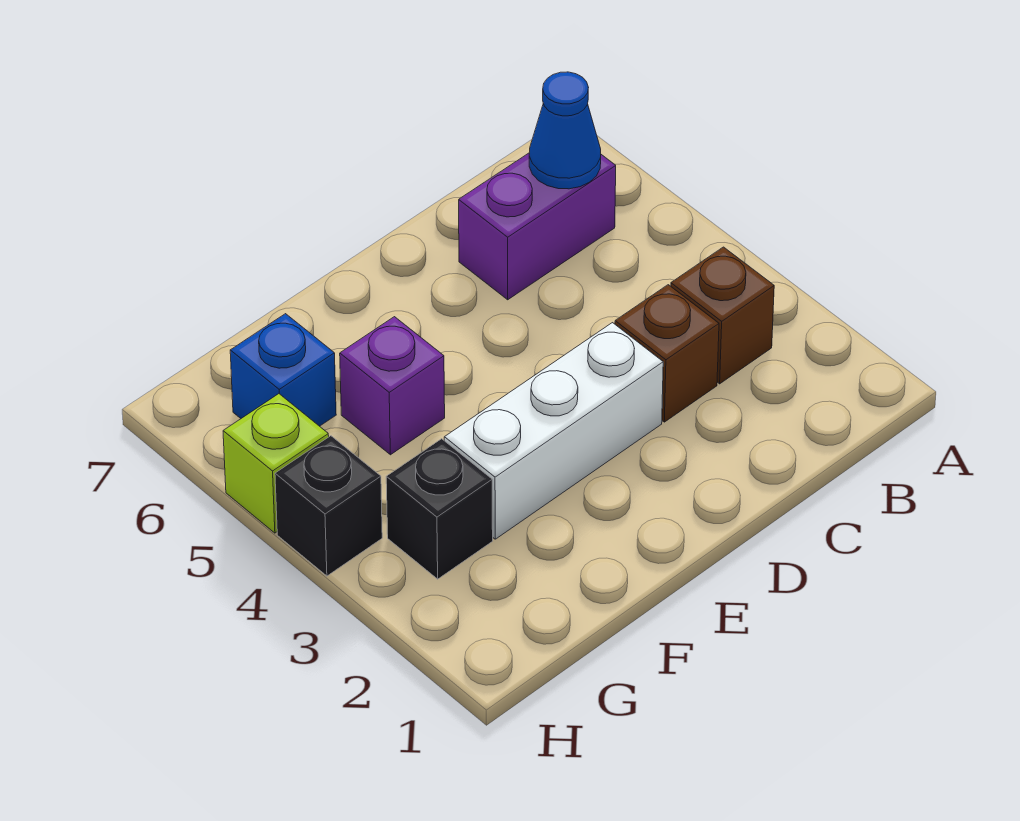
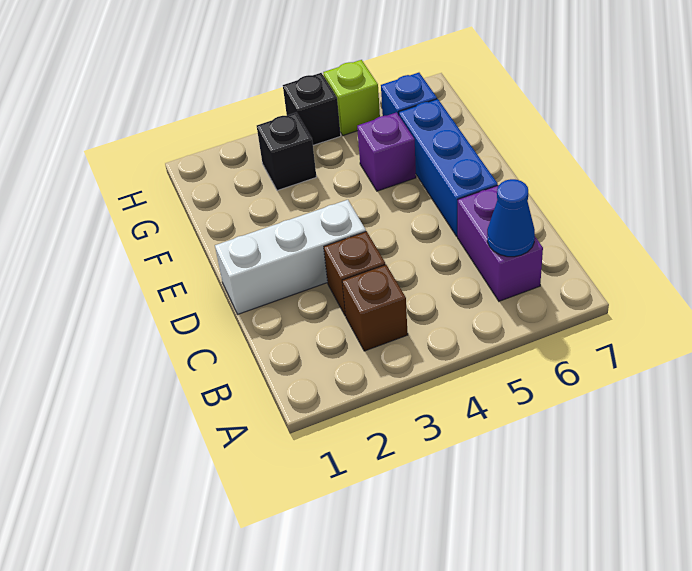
white brick D3:F3 level 1 -> white brick D1:D3 level 1
none -> blue brick D6:F6 level 1

